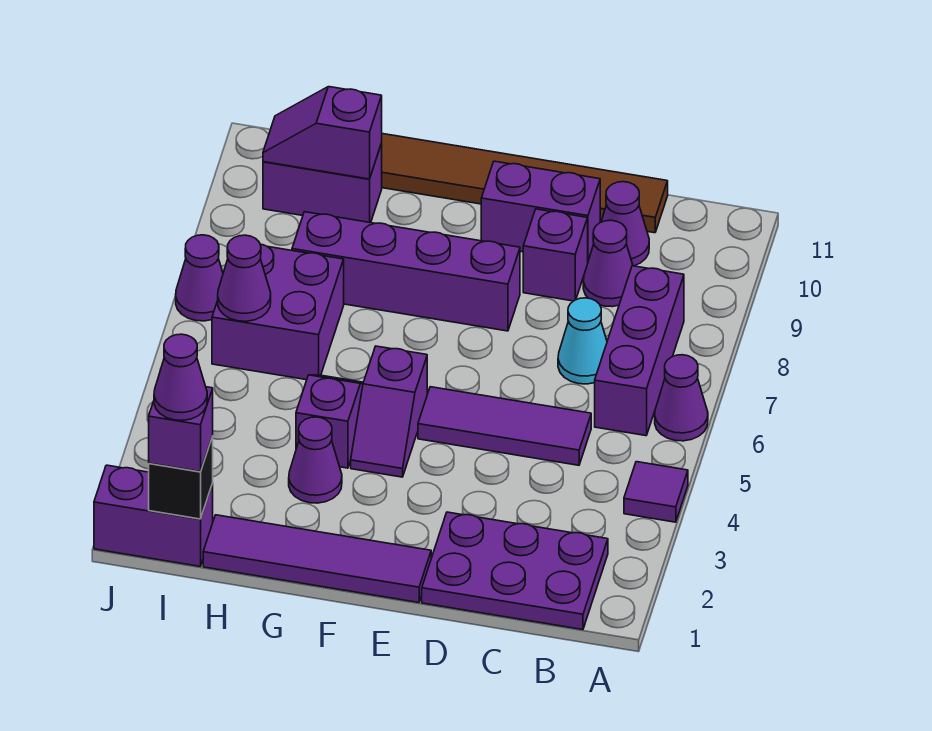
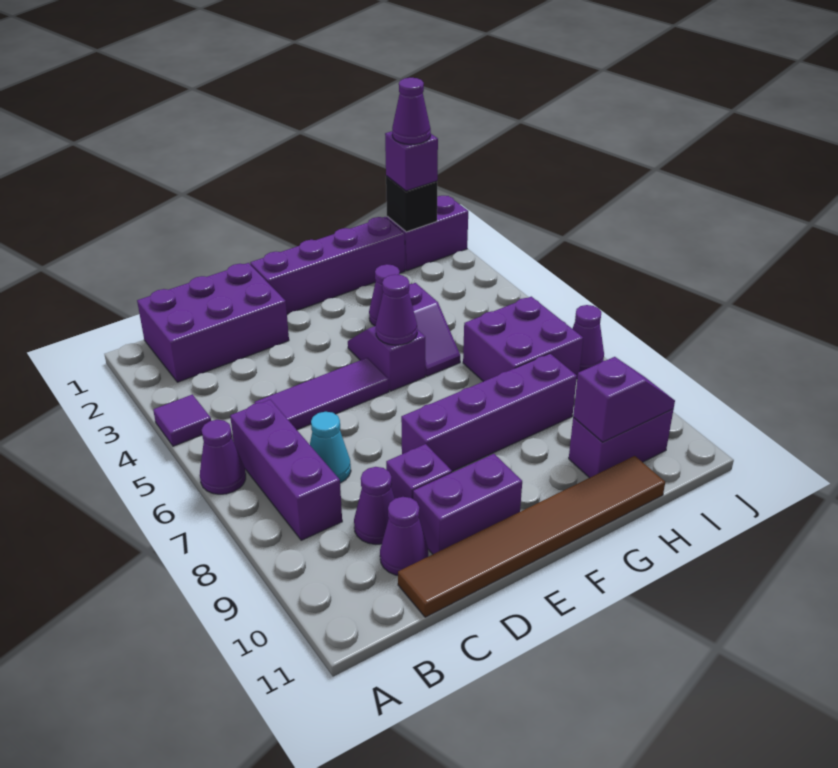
purple plate B1:D2 level 1 -> purple brick B1:D2 level 1
purple tile E1:H1 level 1 -> purple brick E1:H1 level 1
purple cone I6 level 2 -> purple cone F5 level 2

